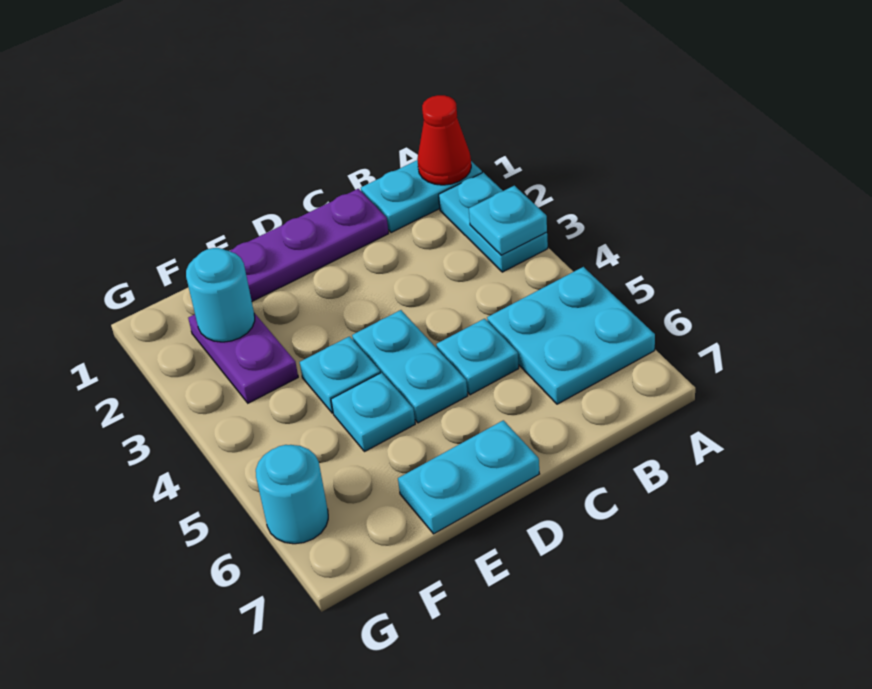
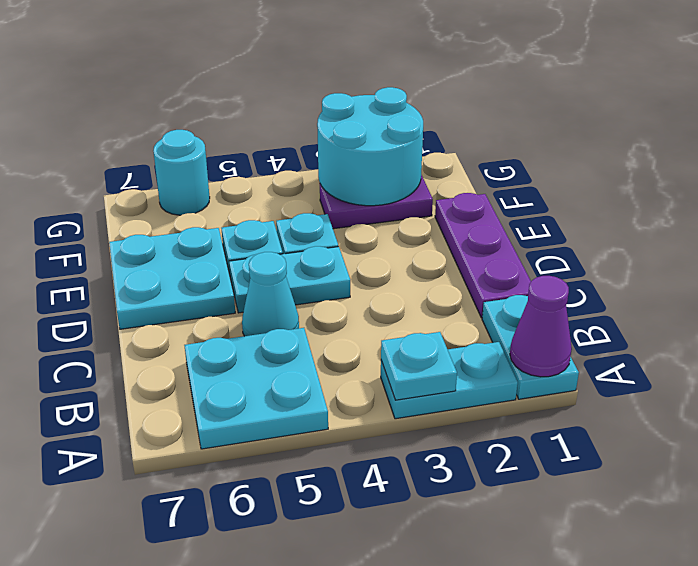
red cone A1 level 2 -> purple cone A1 level 2
cyan plate C5 level 1 -> cyan cone C5 level 1
cyan plate D7:E7 level 1 -> cyan plate D6:E7 level 1
cyan round brick F2 level 2 -> cyan round brick F2:G3 level 2

